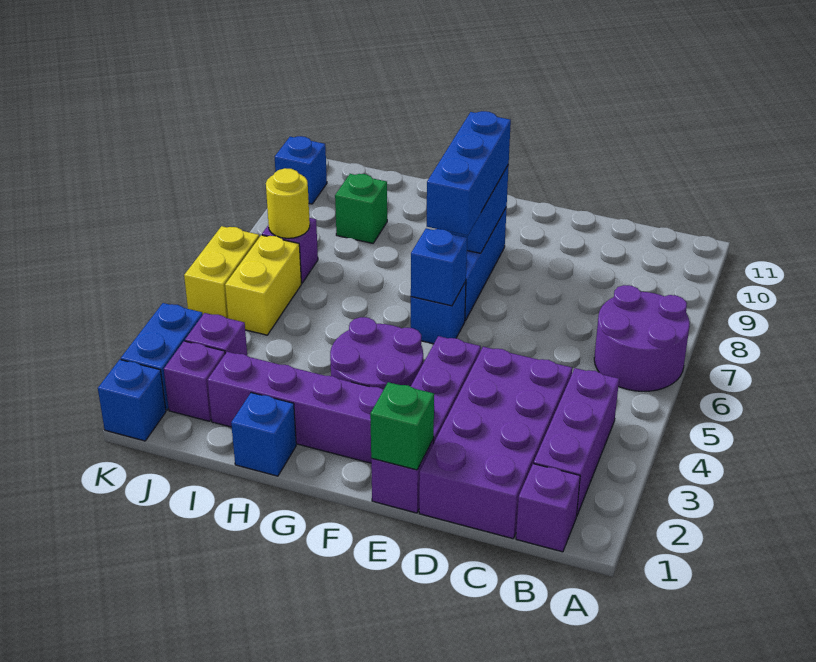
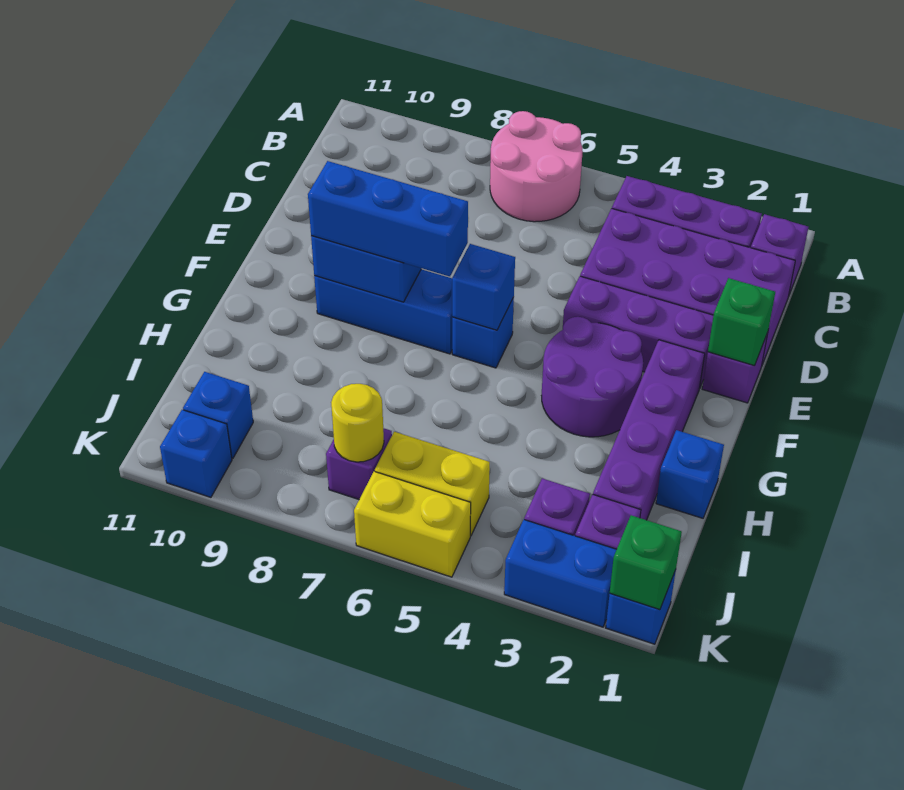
purple round brick A6:B7 level 1 -> pink round brick A6:B7 level 1
green brick I9 level 1 -> green brick K1 level 2
none -> blue brick J10 level 1

